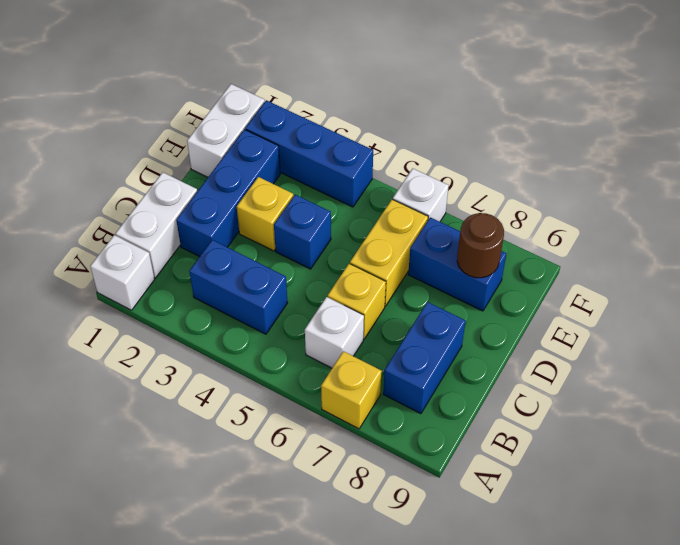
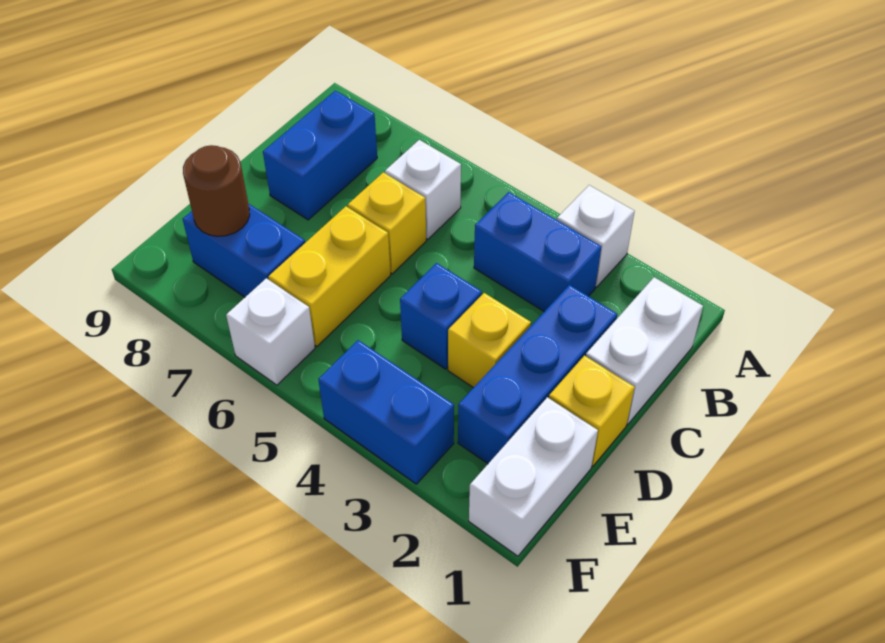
white brick A1 level 1 -> white brick A3 level 1
yellow brick A7 level 1 -> yellow brick D1 level 1
blue brick F2:F4 level 1 -> blue brick F3:F4 level 1

